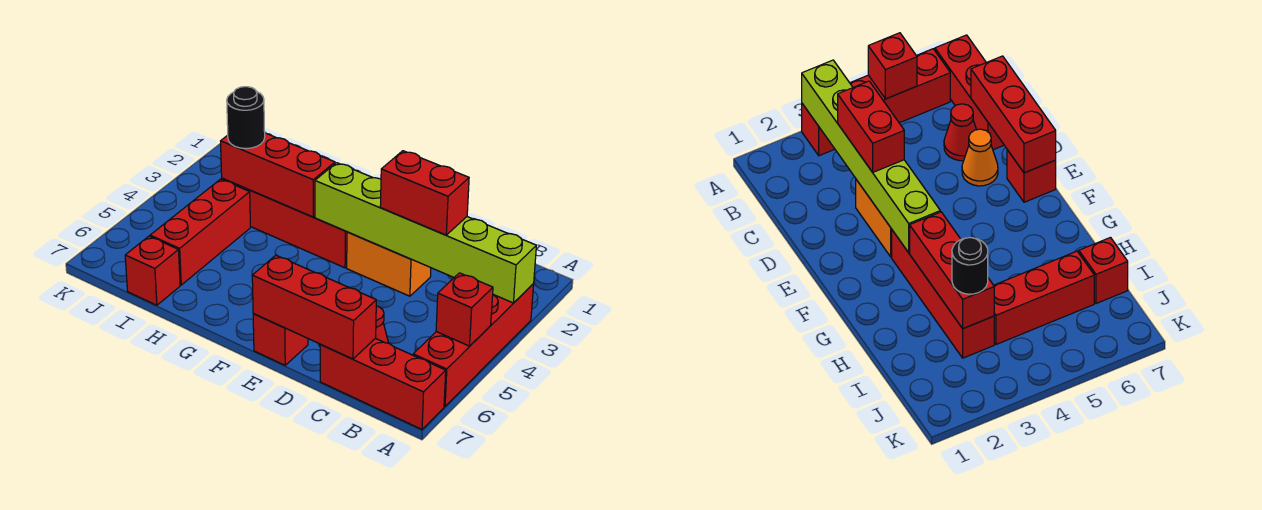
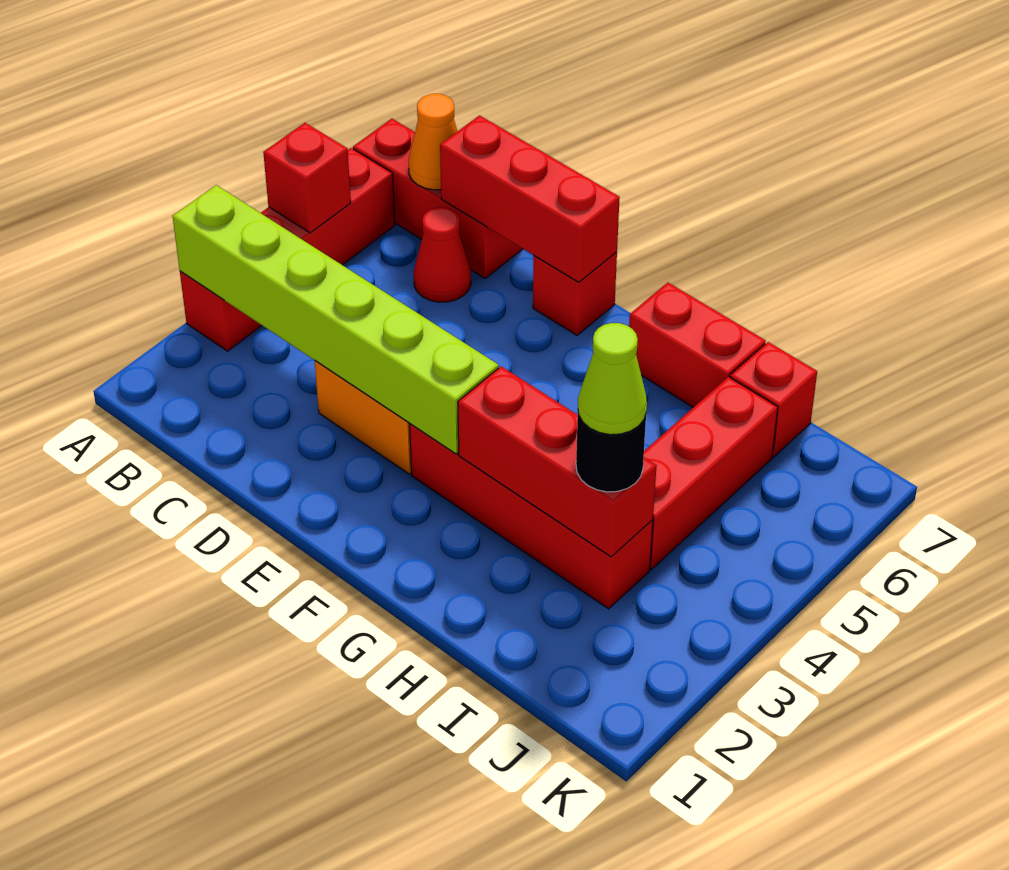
red brick C3:D3 level 3 -> red brick G7:H7 level 1
orange cone D6 level 1 -> orange cone B7 level 2
none -> lime cone I3 level 4

